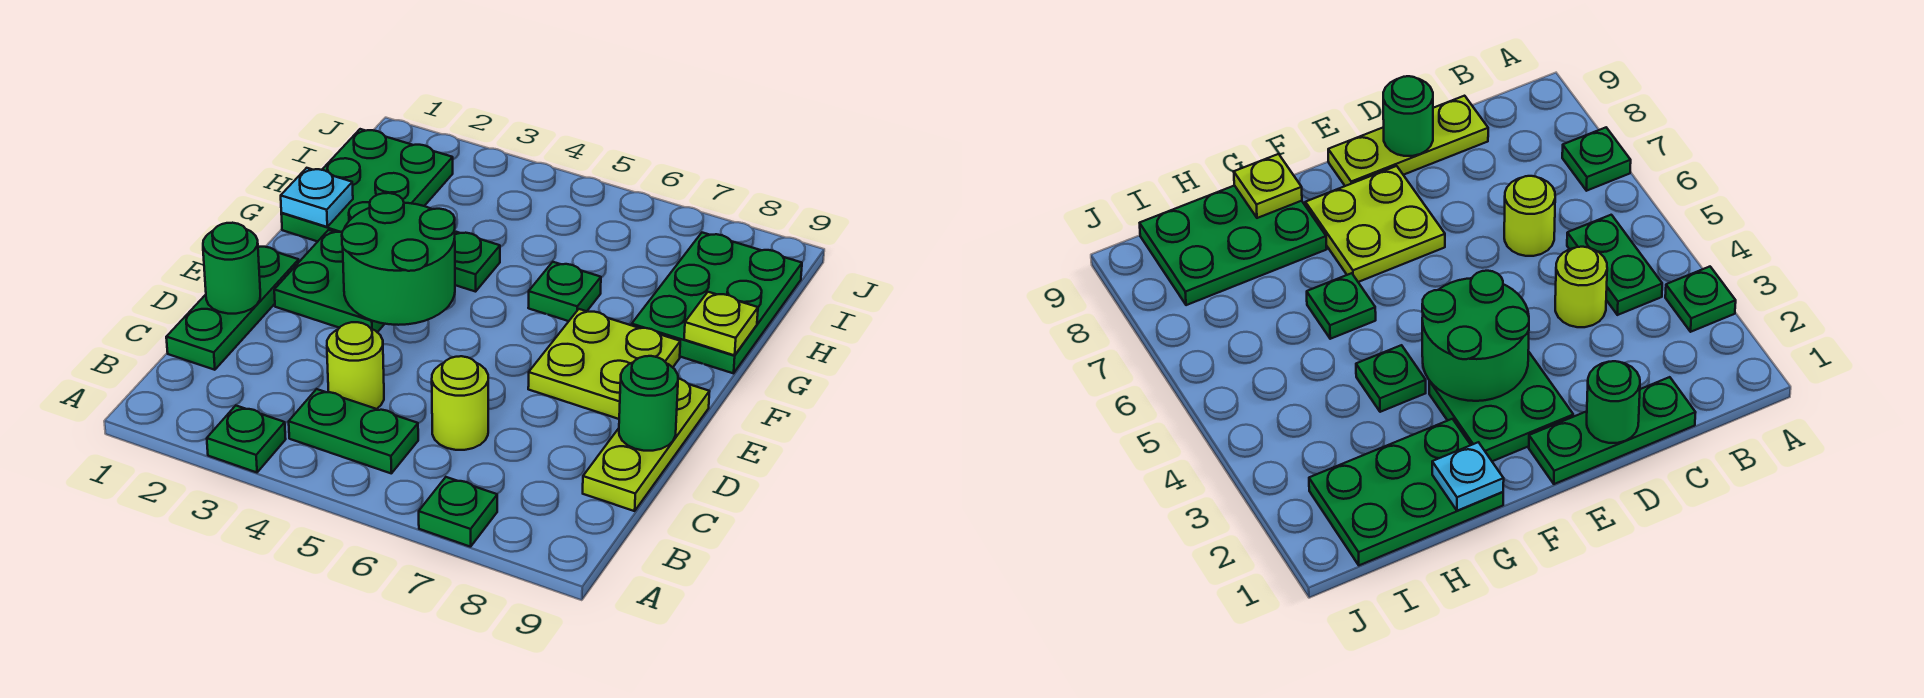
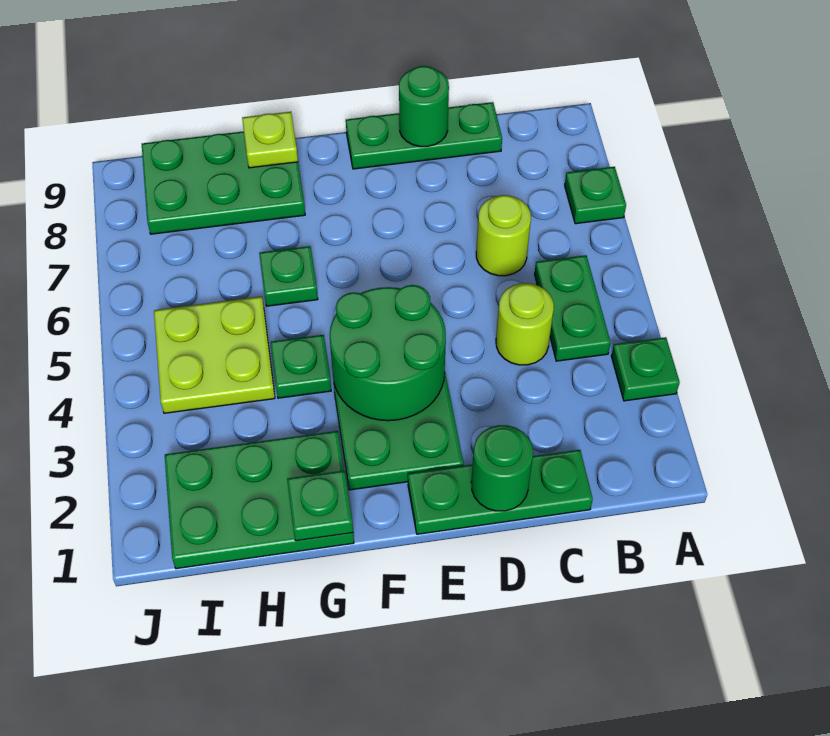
lime plate C9:E9 level 1 -> green plate C9:E9 level 1
lime plate E7:F8 level 1 -> lime plate H4:I5 level 1
cyan plate G1 level 2 -> green plate G1 level 2

